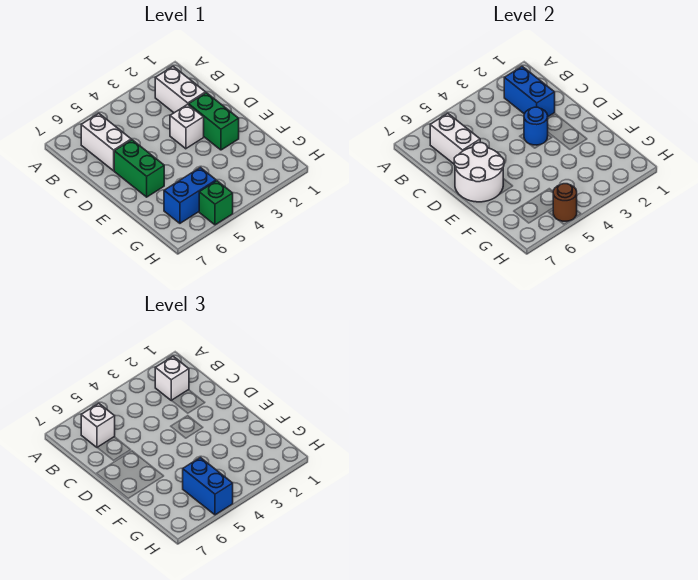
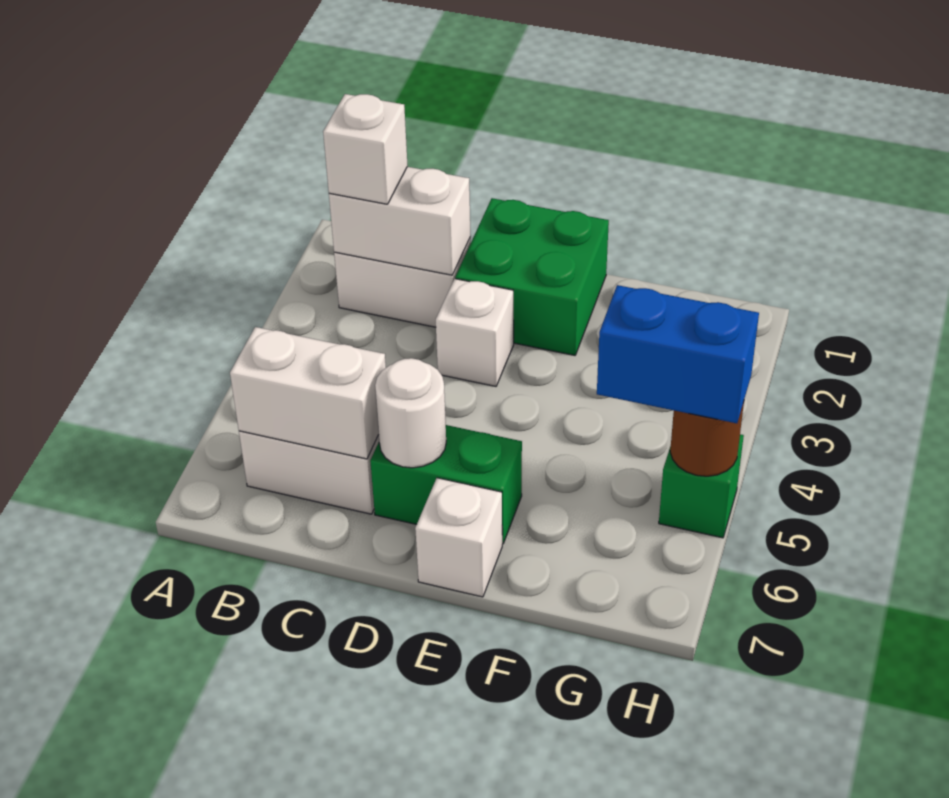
blue brick B2:C2 level 2 -> white brick B2:C2 level 2
white brick B6 level 3 -> white brick E7 level 1
green brick D2:E2 level 1 -> green brick D1:E2 level 1
blue round brick D3 level 2 -> none
white round brick D6:E7 level 2 -> white round brick D6 level 2
blue brick G5:G6 level 1 -> none

